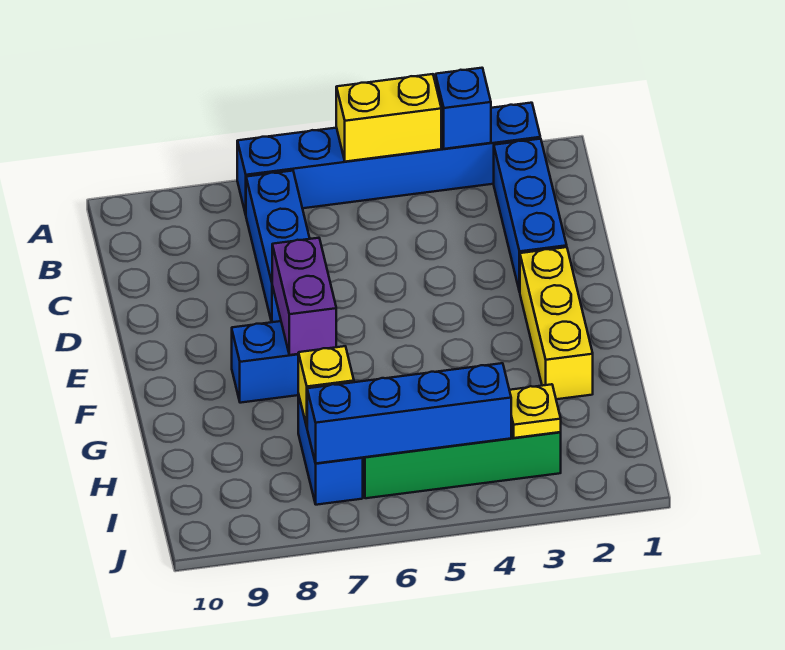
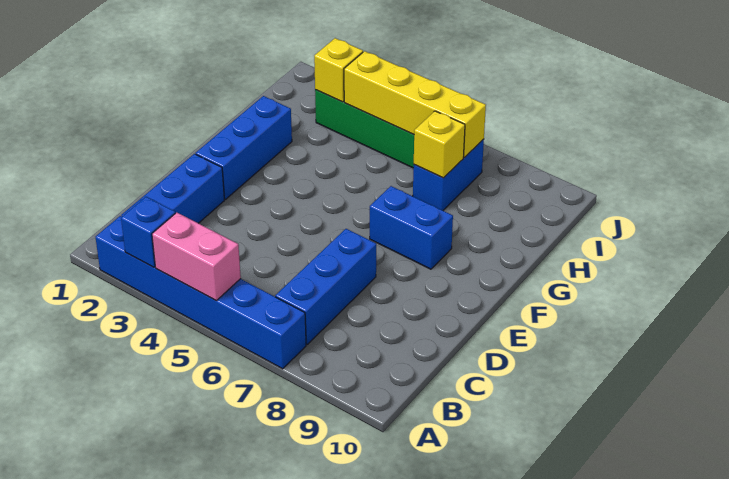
yellow brick A4:A5 level 2 -> pink brick A4:A5 level 2
yellow brick E2:G2 level 1 -> blue brick E2:G2 level 1
purple brick E7:F7 level 2 -> none
yellow plate I3 level 2 -> yellow brick I3 level 2
blue brick I4:I7 level 2 -> yellow brick I4:I7 level 2

